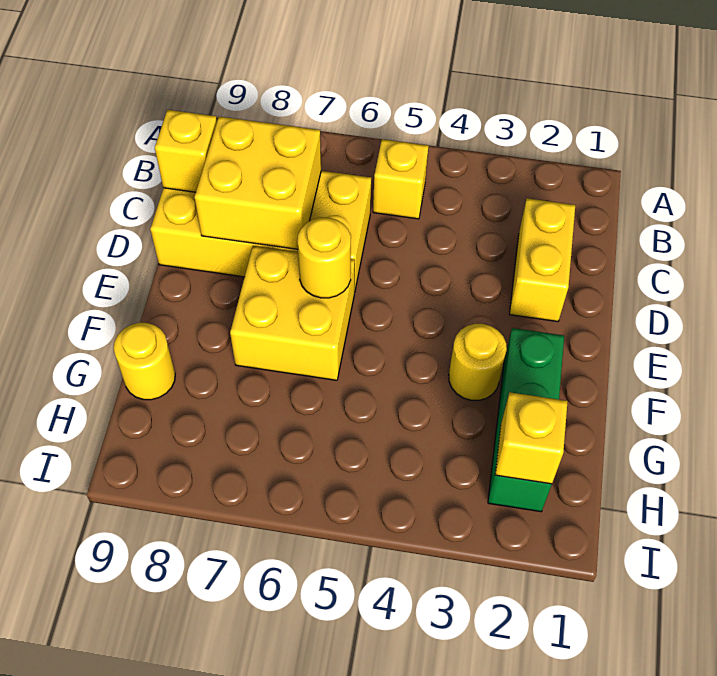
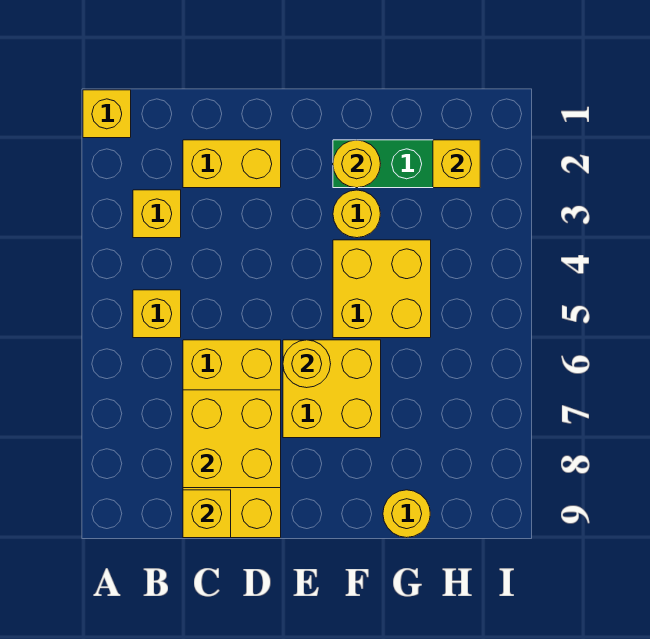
none -> yellow brick A1 level 1
none -> yellow brick B3 level 1
none -> yellow round brick F2 level 2
none -> yellow brick F4:G5 level 1

